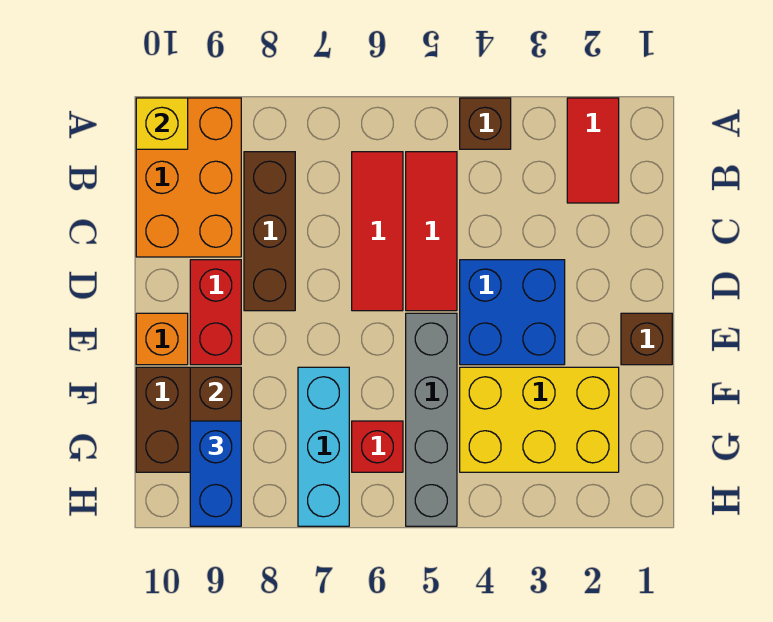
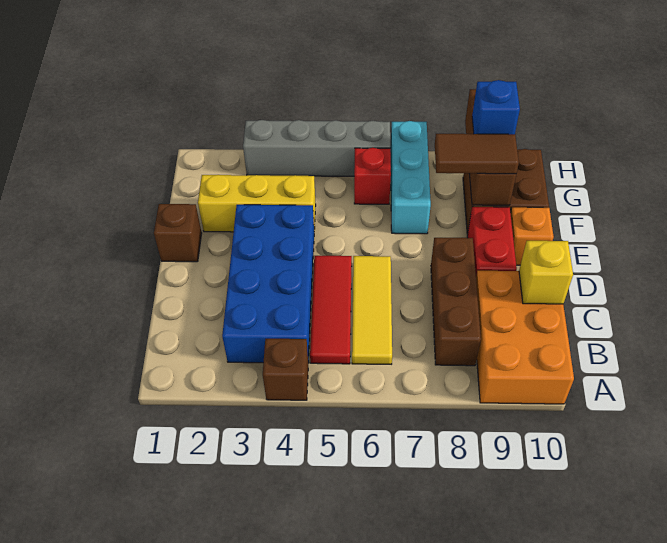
red tile A2:B2 level 1 -> none
yellow brick A10 level 2 -> yellow brick C10 level 2
red tile B6:D6 level 1 -> yellow tile B6:D6 level 1
blue brick D3:E4 level 1 -> blue brick B3:E4 level 1
grey brick E5:H5 level 1 -> grey brick H3:H6 level 1
yellow brick F2:G4 level 1 -> yellow brick F2:F4 level 1
none -> brown tile F8:F9 level 3
blue brick G9:H9 level 3 -> blue brick G9 level 3

